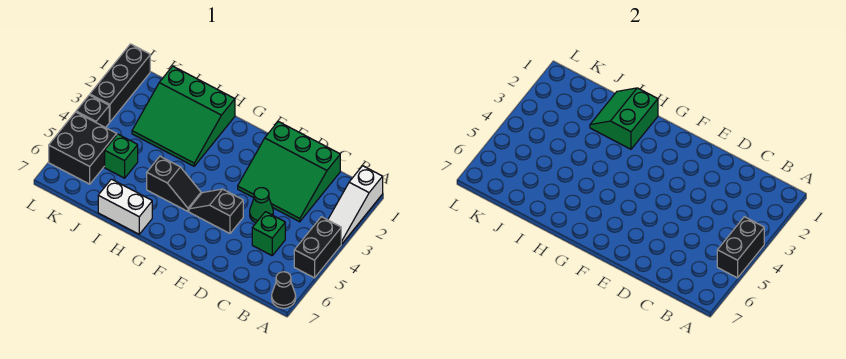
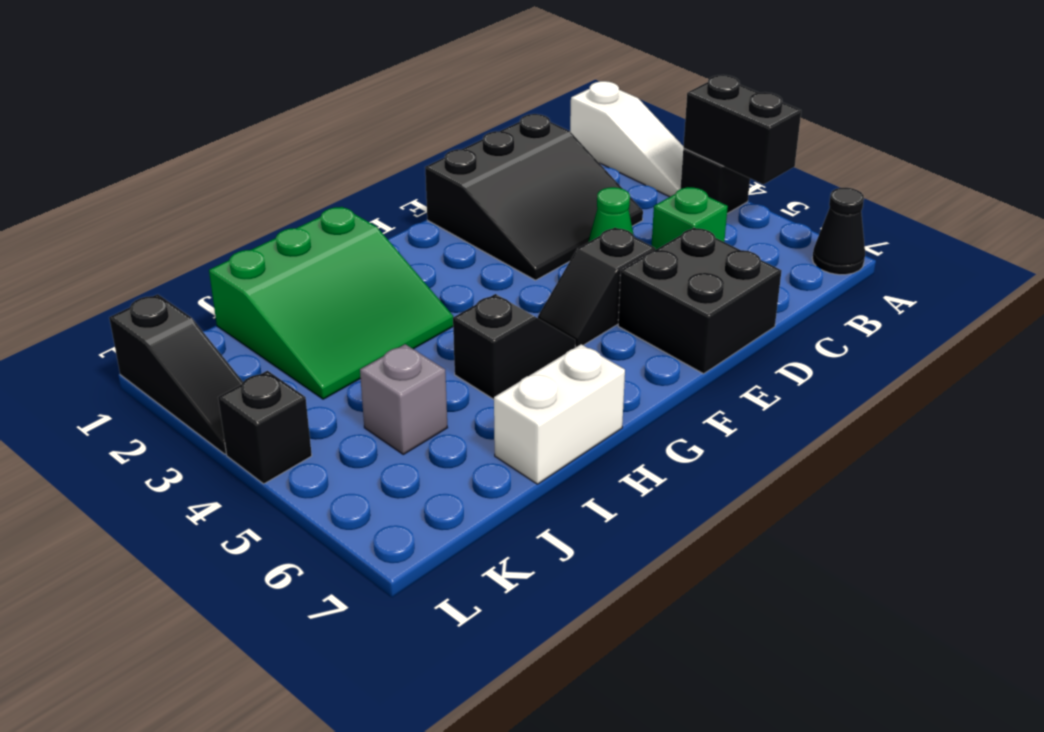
black brick A4:A5 level 1 -> black brick A4 level 1
green slope C1:E3 level 1 top 1 -> black slope C1:E3 level 1 top 1
green slope H1:I2 level 2 top H -> none
green brick J5 level 1 -> grey brick J5 level 1
black brick K5:L6 level 1 -> black brick D6:E7 level 1
black brick L1:L3 level 1 -> black slope L1:L3 level 1 top 1

